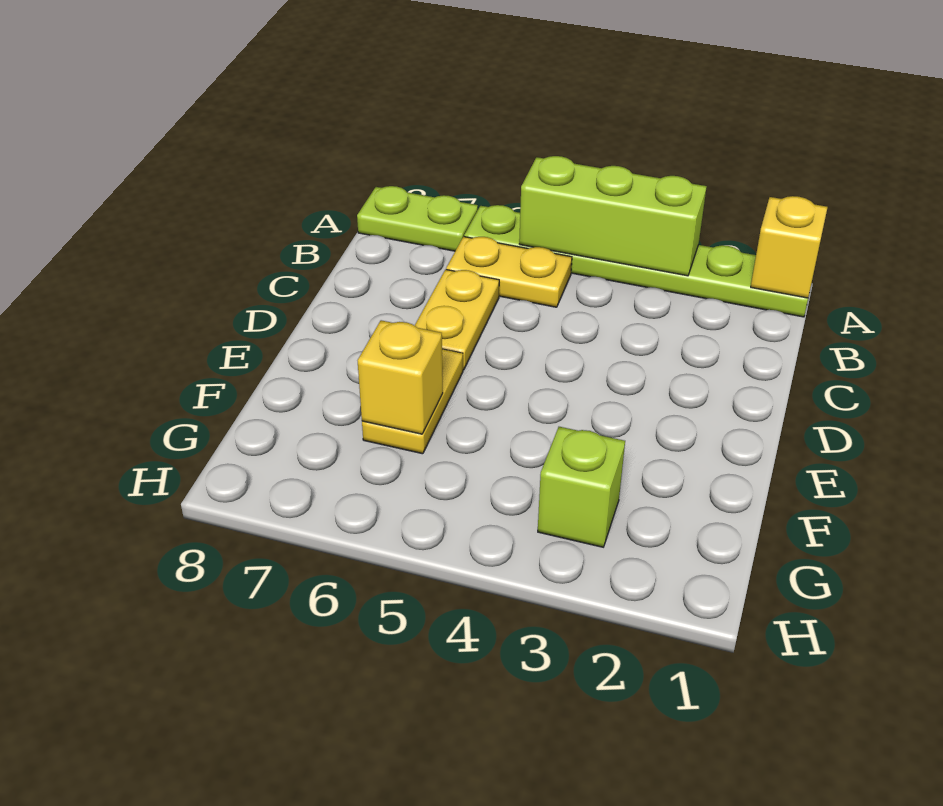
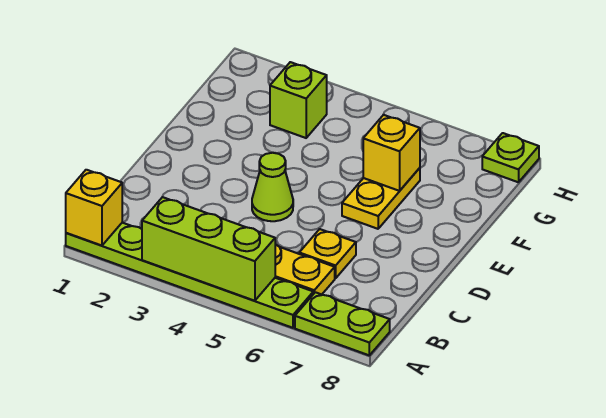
yellow plate C6:D6 level 1 -> yellow plate C6 level 1
none -> lime cone D4 level 1
none -> lime plate H8 level 1

